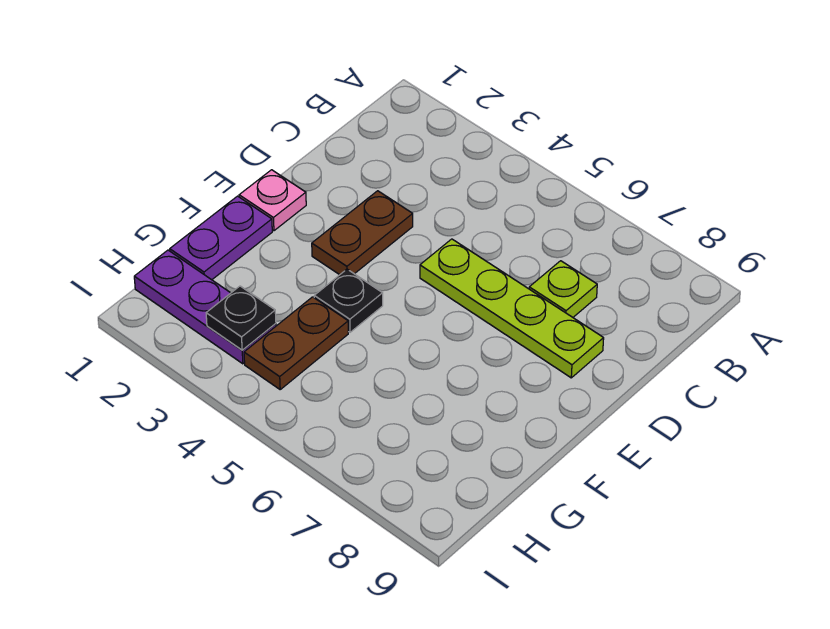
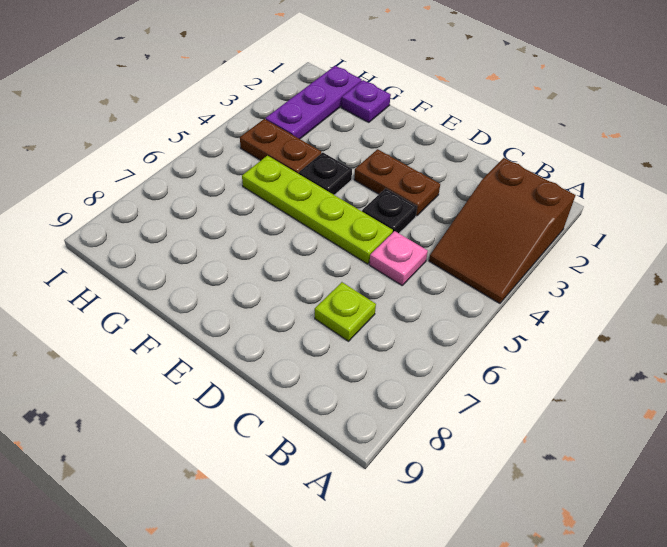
none -> brown slope A2:B4 level 1 top 2
lime plate D5:D8 level 1 -> lime plate D5:G5 level 1
pink plate E1 level 1 -> pink plate C5 level 1
purple plate F1:G1 level 1 -> purple plate G1 level 1
black plate H3 level 2 -> black plate D4 level 1

